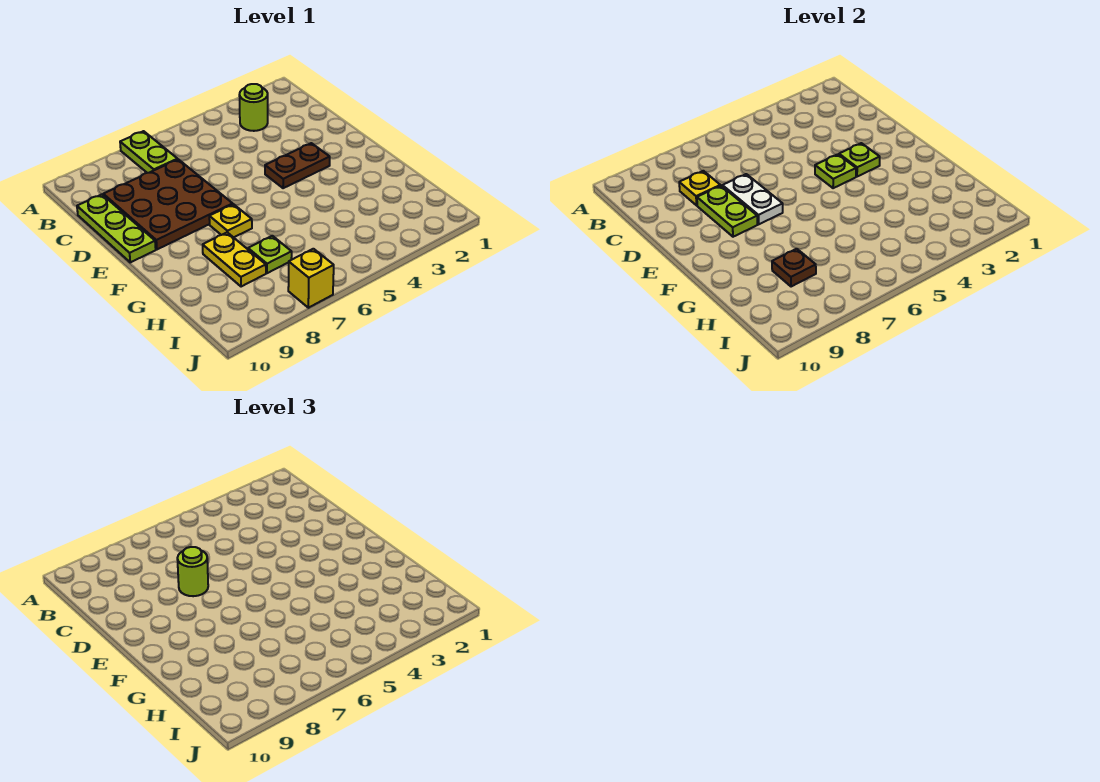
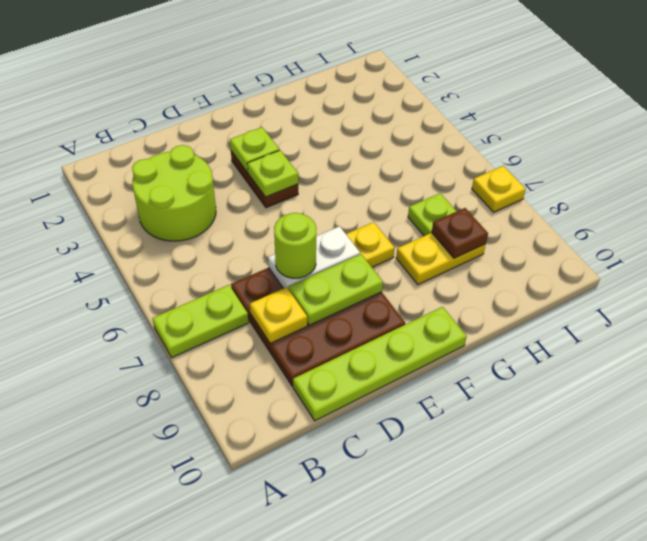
lime round brick B3 level 1 -> lime round brick B3:C4 level 1
lime plate C10:E10 level 1 -> lime plate C10:F10 level 1
yellow brick J7 level 1 -> yellow plate J7 level 1

